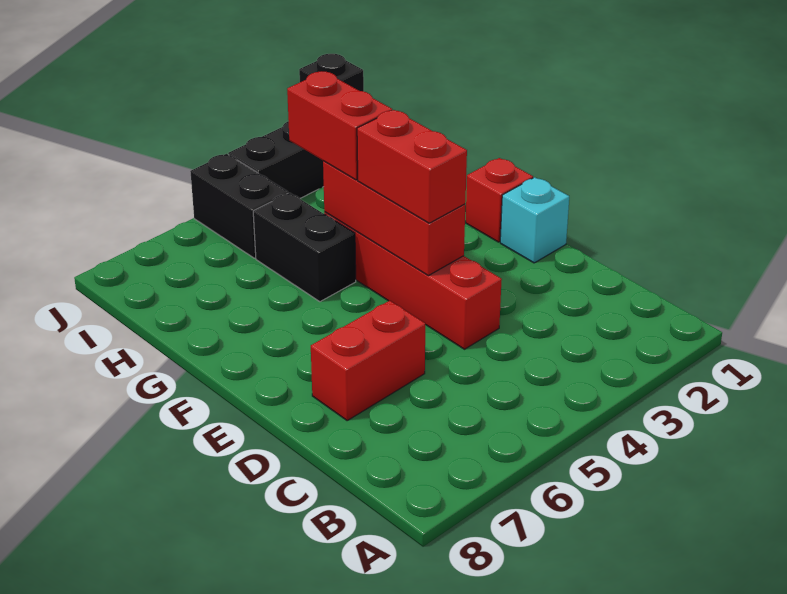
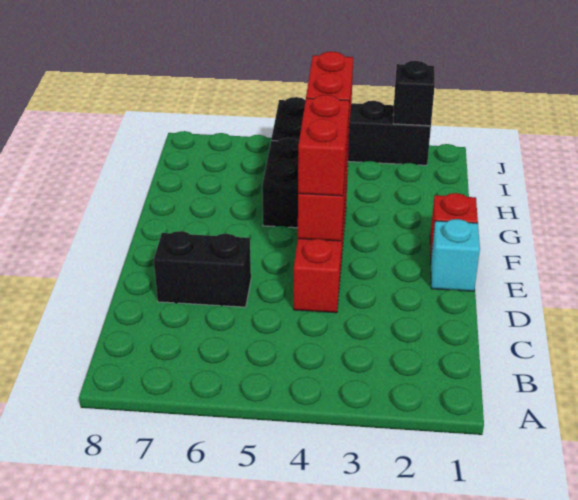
red brick D6:D7 level 1 -> black brick D6:D7 level 1

